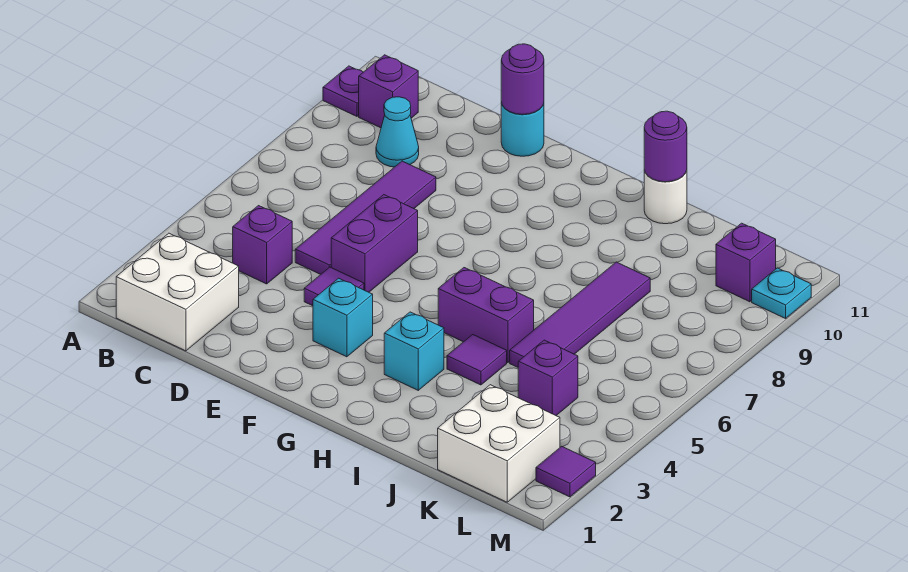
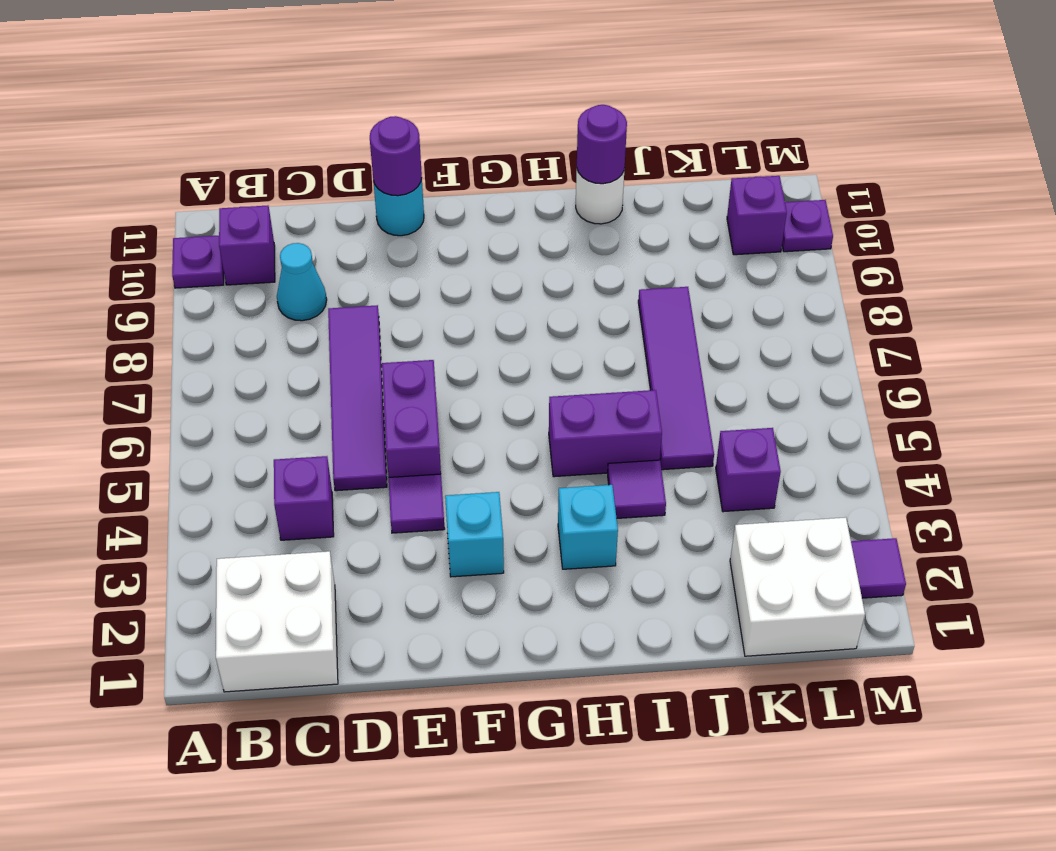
cyan plate M10 level 1 -> purple plate M10 level 1

